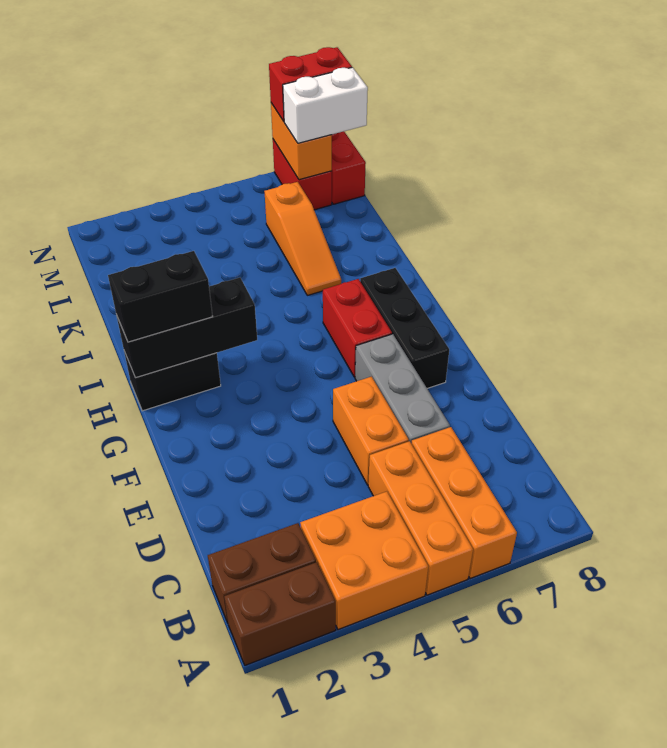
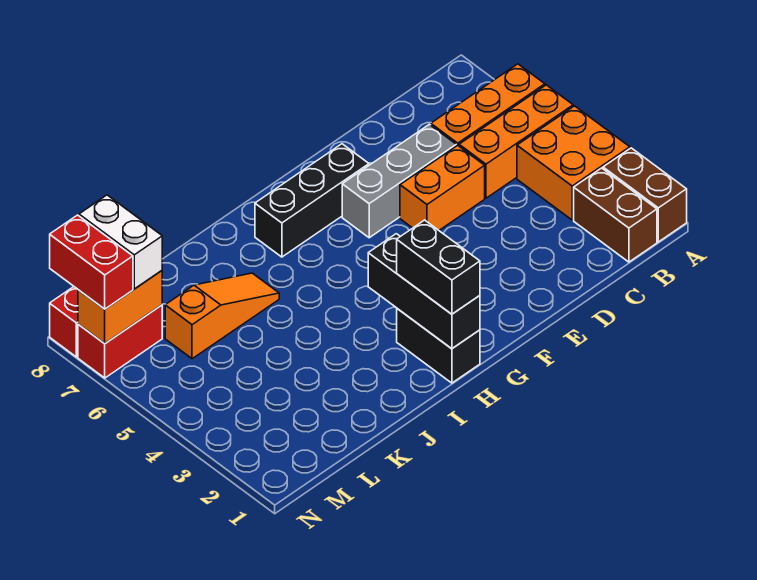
red brick G6:H6 level 1 -> none

